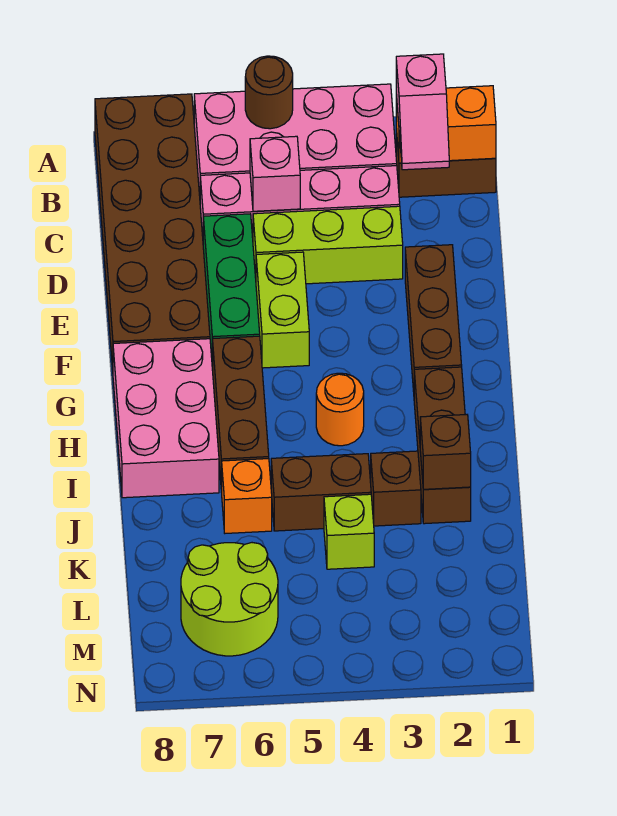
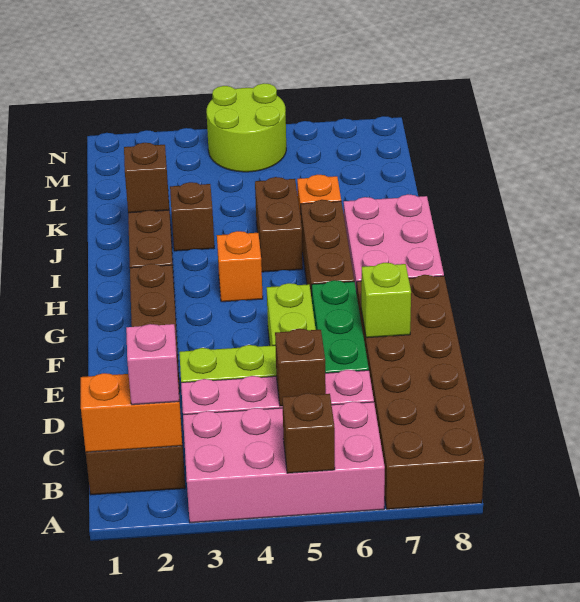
brown round brick A5 level 2 -> brown brick A5 level 2
pink brick C5 level 2 -> brown brick C5 level 2
orange round brick H4 level 1 -> orange brick H4 level 1
brown brick J4:J5 level 1 -> brown brick I5:J5 level 1
lime brick K4 level 1 -> lime brick E7 level 2
lime round brick L6:M7 level 1 -> lime round brick M4:N5 level 1

